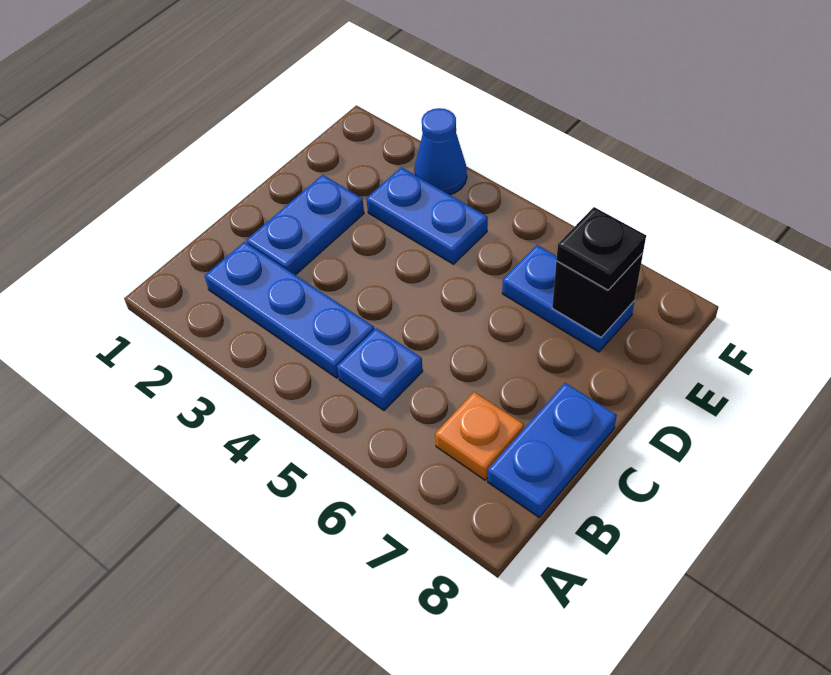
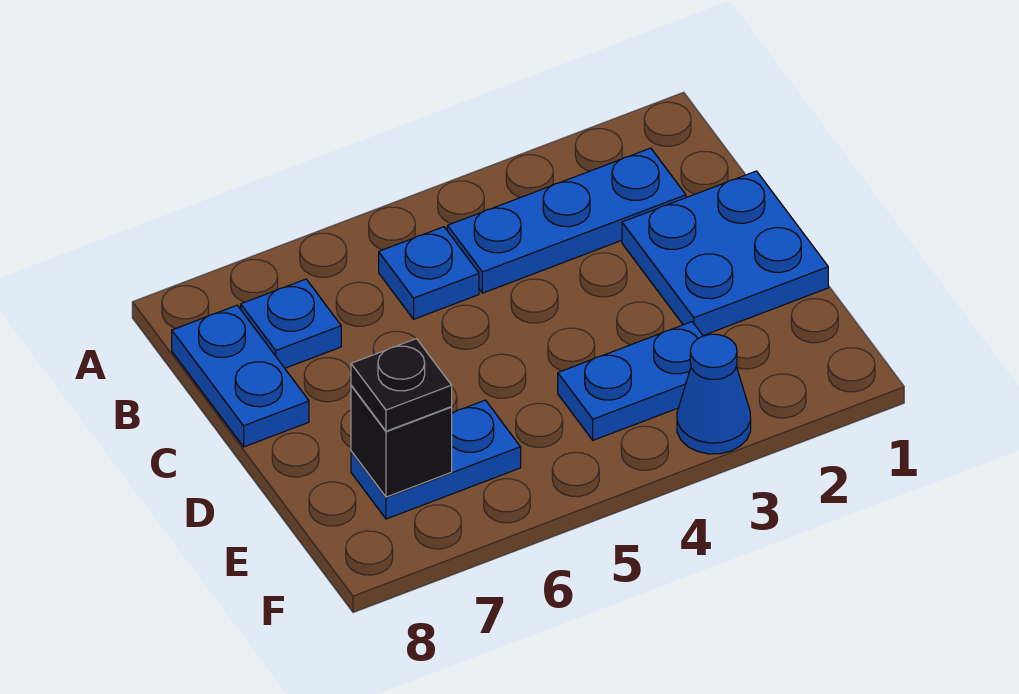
orange plate B7 level 1 -> blue plate B7 level 1
blue plate C2:D2 level 1 -> blue plate C1:D2 level 1

